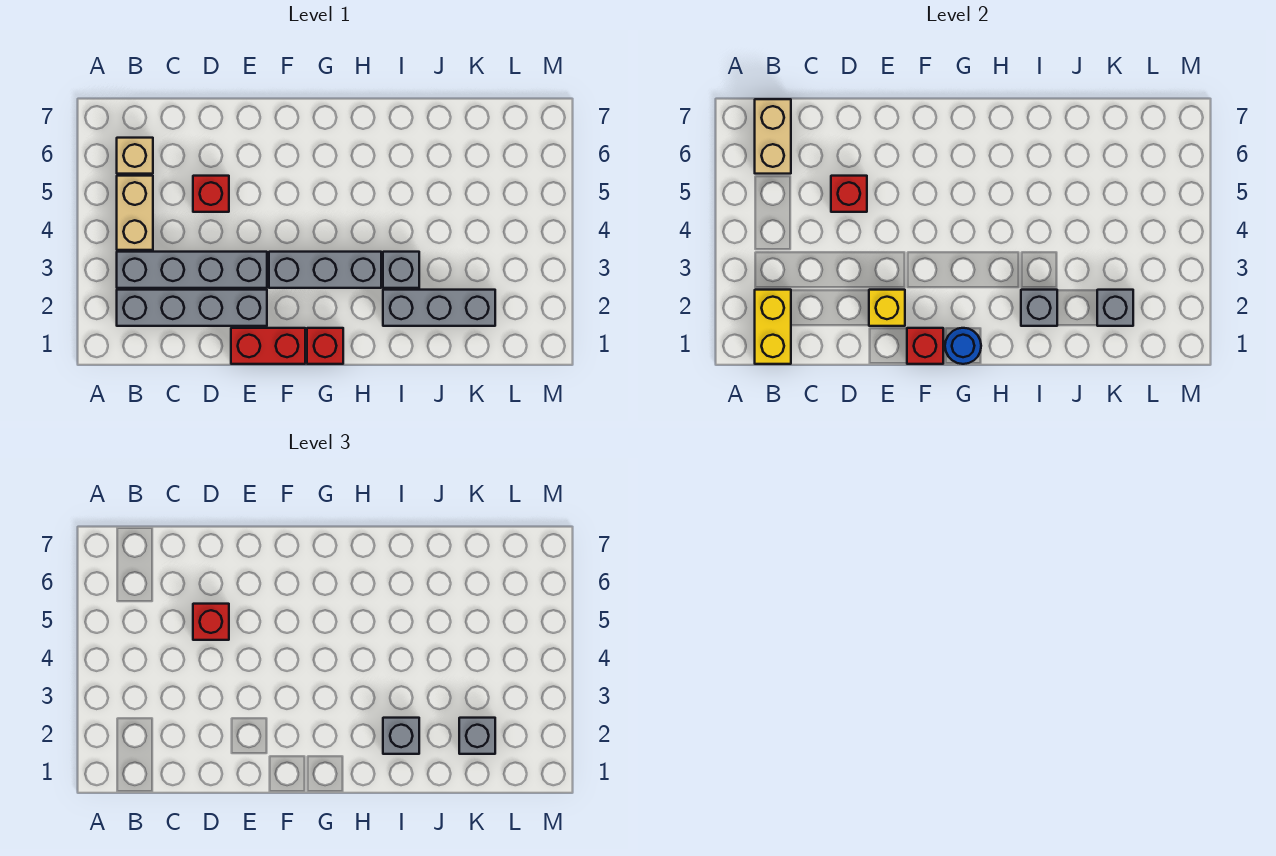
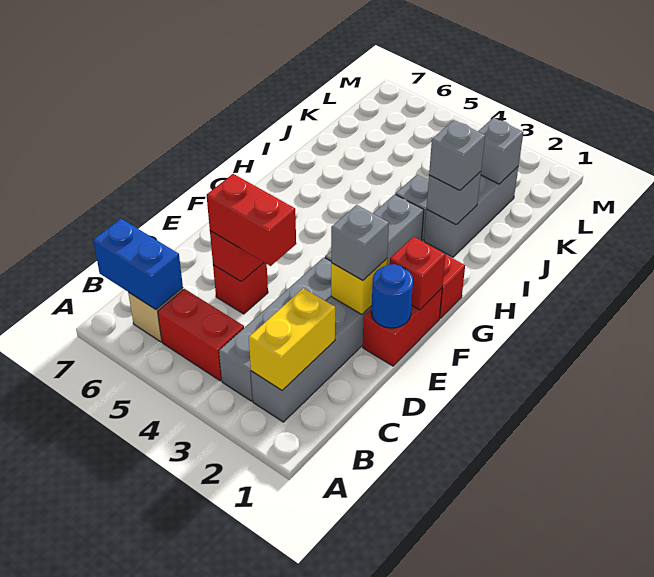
yellow brick B1:B2 level 2 -> yellow brick B2:C2 level 2
tan brick B4:B5 level 1 -> red brick B4:B5 level 1
tan brick B6:B7 level 2 -> blue brick B6:B7 level 2
red brick D5 level 3 -> red brick D4:D5 level 3
blue round brick G1 level 2 -> blue round brick E1 level 2
grey brick K2 level 3 -> grey brick E2 level 3

